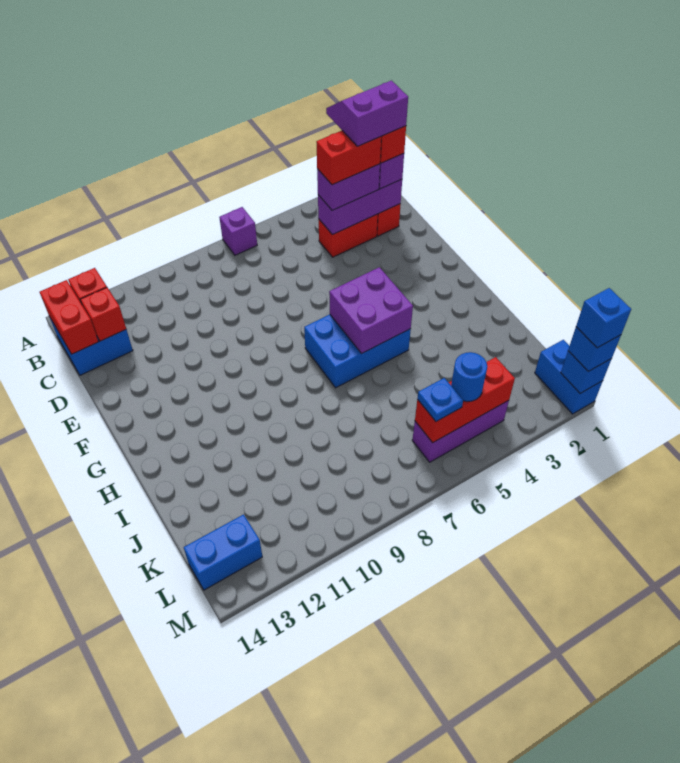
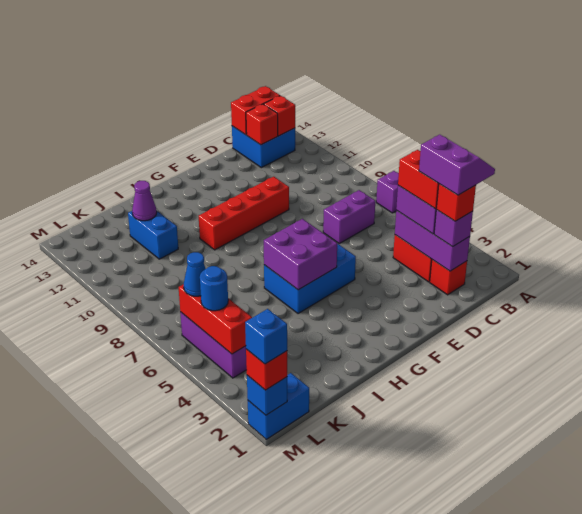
none -> purple brick C7:D7 level 1
none -> red brick E10:H10 level 1
blue brick G5:H7 level 1 -> blue brick F5:H6 level 1
none -> purple cone J12 level 2
blue plate L6 level 3 -> blue cone L6 level 3
blue brick L13:L14 level 1 -> blue brick J11:J12 level 1
blue brick M1 level 3 -> red brick M1 level 3

